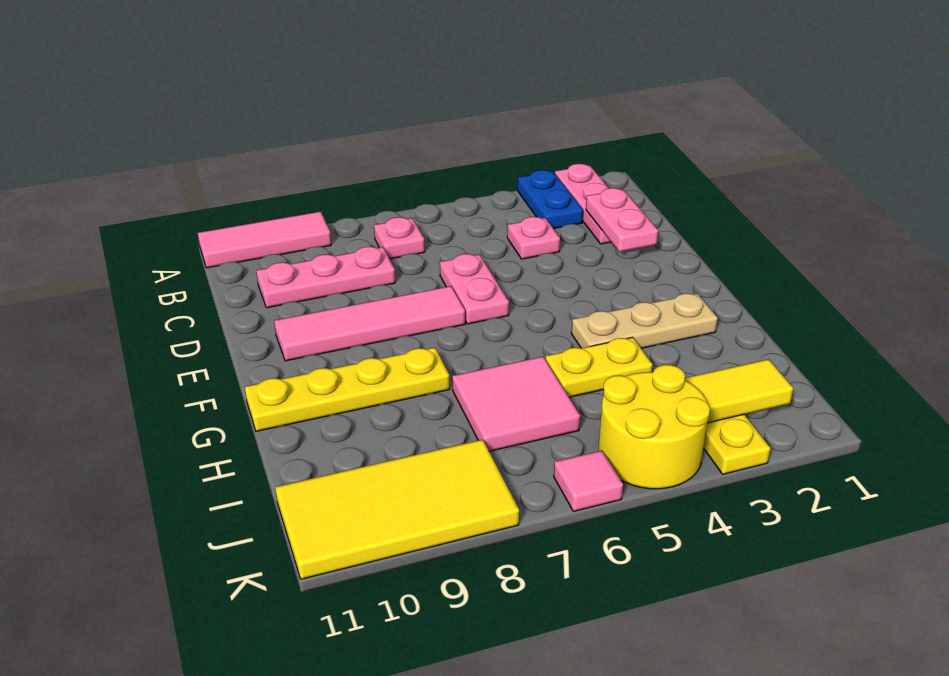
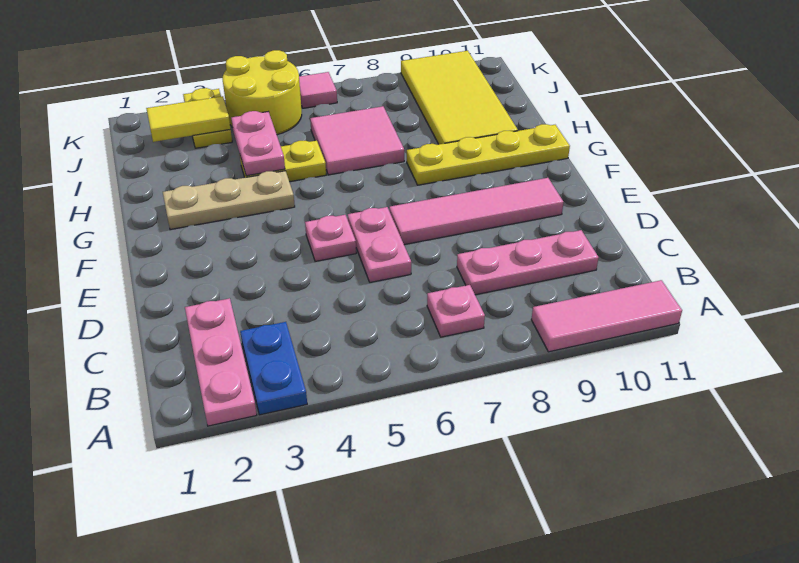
pink plate C2:D2 level 2 -> pink plate H4:I4 level 2
pink plate C4 level 1 -> pink plate E5 level 1
yellow tile J8:K11 level 1 -> yellow tile H9:K10 level 1

